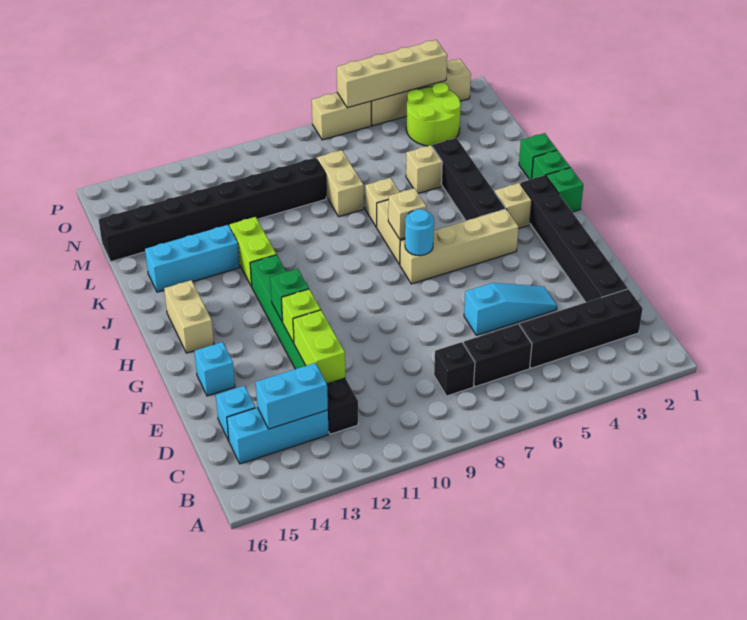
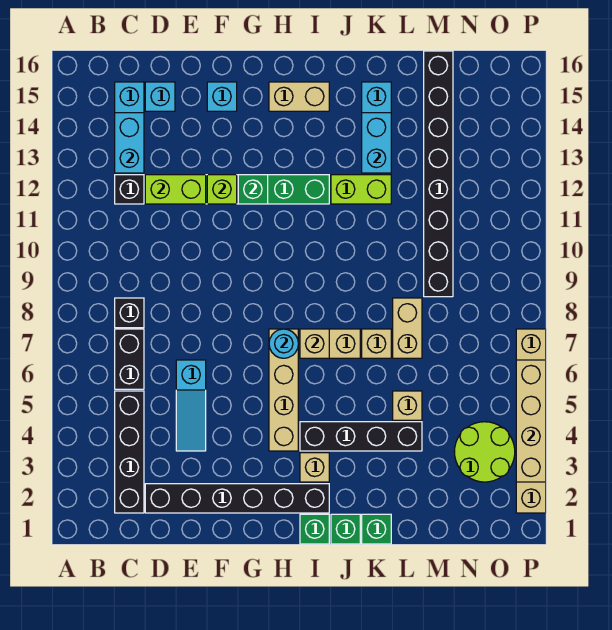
none -> cyan brick K13:K14 level 2
tan brick L8:M8 level 1 -> tan brick L7:L8 level 1

